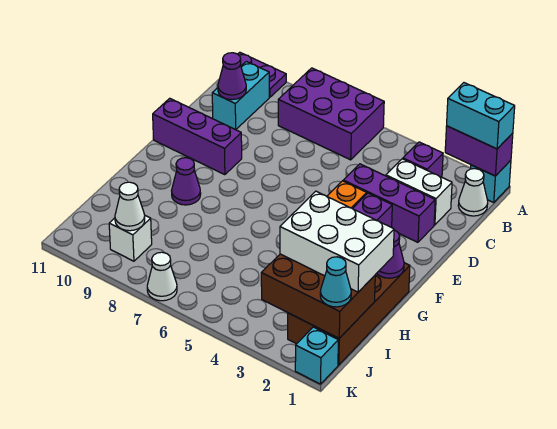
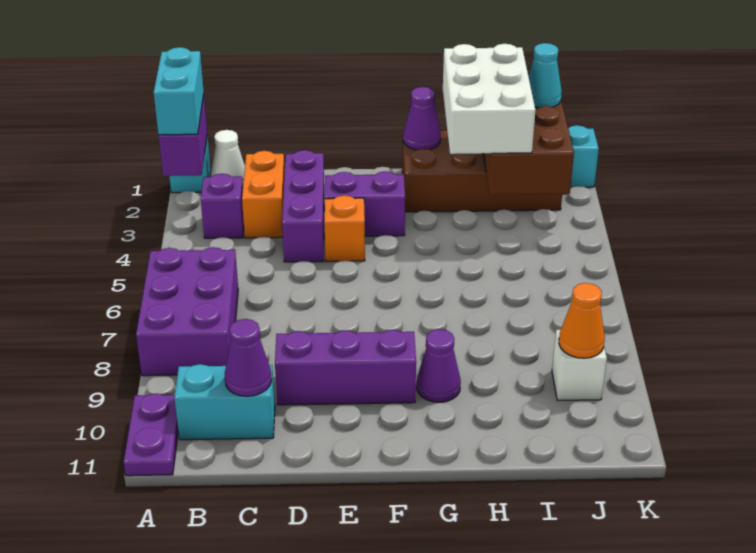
white brick C2:C3 level 1 -> orange brick C2:C3 level 1
purple brick E9:E11 level 1 -> purple brick D9:F9 level 1
white cone J9 level 2 -> orange cone J9 level 2
white cone K7 level 1 -> none

